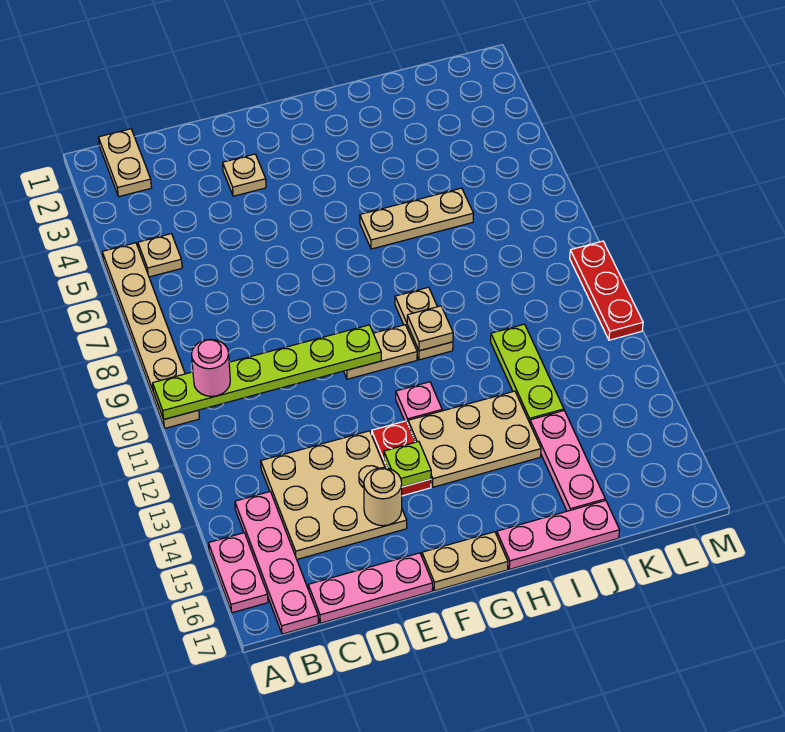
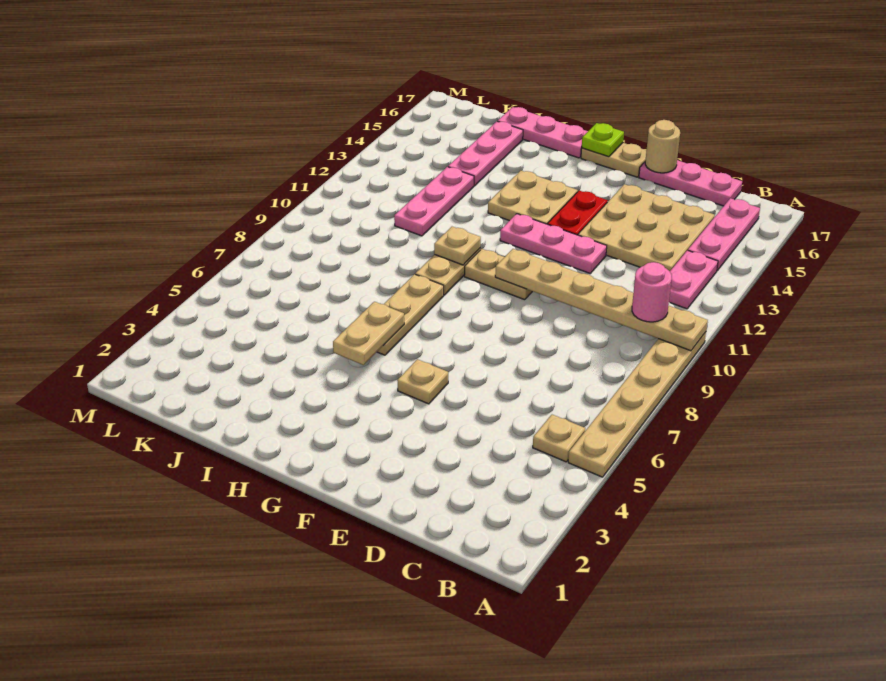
lime plate A10:F10 level 2 -> tan plate A10:F10 level 2
pink plate A15:A16 level 1 -> pink plate B12:B13 level 1
tan plate B1:B2 level 1 -> tan plate H5:H6 level 2
pink plate B14:B17 level 1 -> pink plate B14:B16 level 1
tan plate E3 level 1 -> tan plate F5 level 1
tan round brick E15 level 2 -> tan round brick E17 level 2
lime plate F14 level 2 -> lime plate G17 level 2
pink plate G12 level 1 -> pink plate E12:G12 level 1
tan plate G13:I14 level 1 -> tan plate G13:H14 level 1
tan plate H6:J6 level 1 -> tan plate H6:H8 level 1
lime plate J11:J13 level 1 -> pink plate J11:J13 level 1
red plate M9:M11 level 1 -> none

